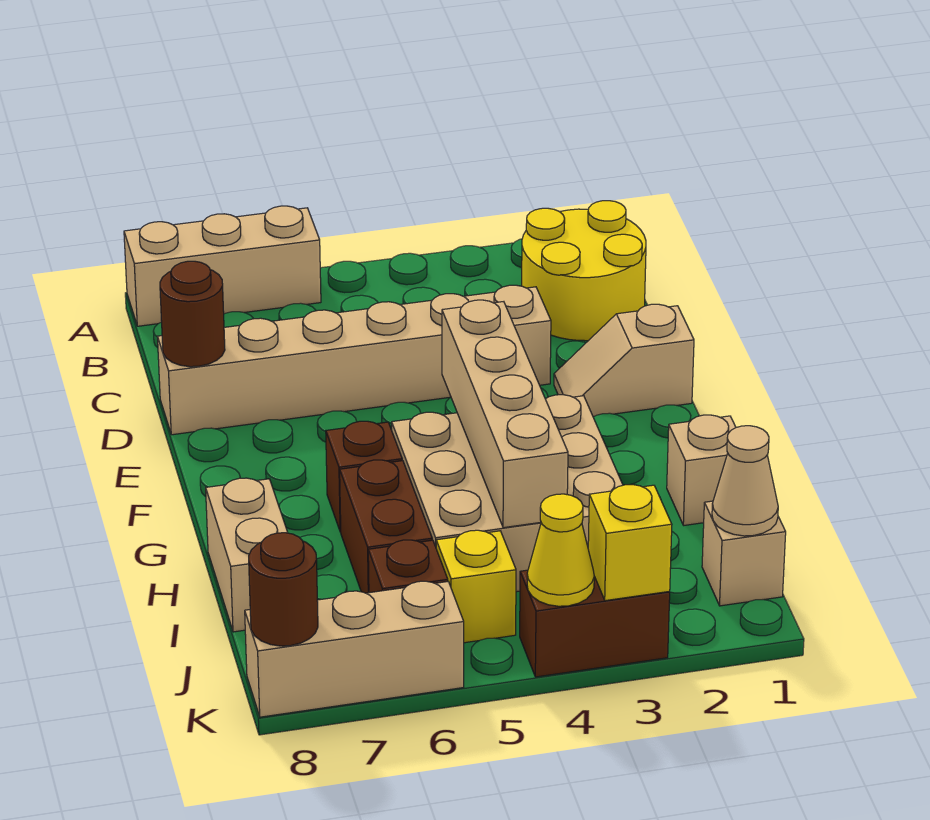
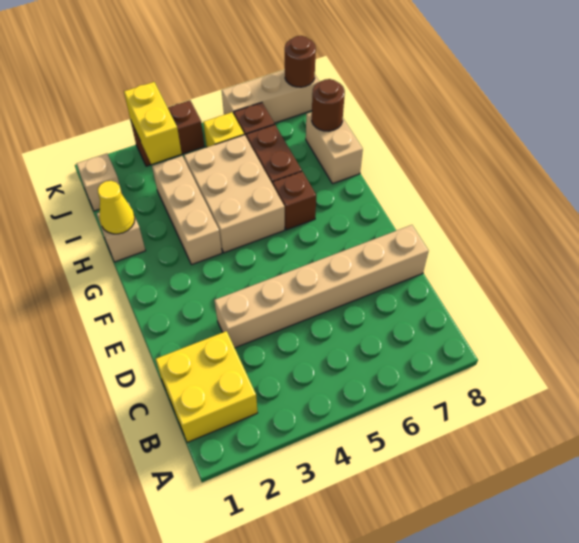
tan brick A6:A8 level 1 -> none
yellow round brick B1:C2 level 1 -> yellow brick B1:C2 level 1
brown round brick D8 level 2 -> brown round brick I8 level 2
tan slope E1:E2 level 1 top 1 -> none
tan brick F4:I4 level 2 -> none
tan cone J1 level 2 -> none
yellow brick K3 level 2 -> yellow brick J3:K3 level 2
yellow cone K4 level 2 -> yellow cone H1 level 2

